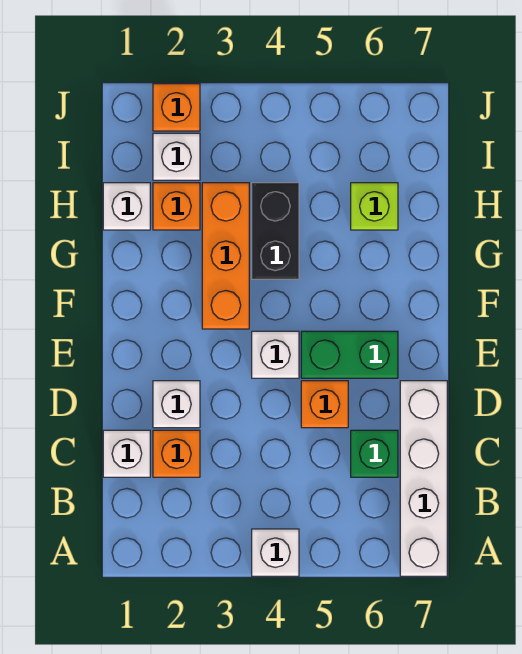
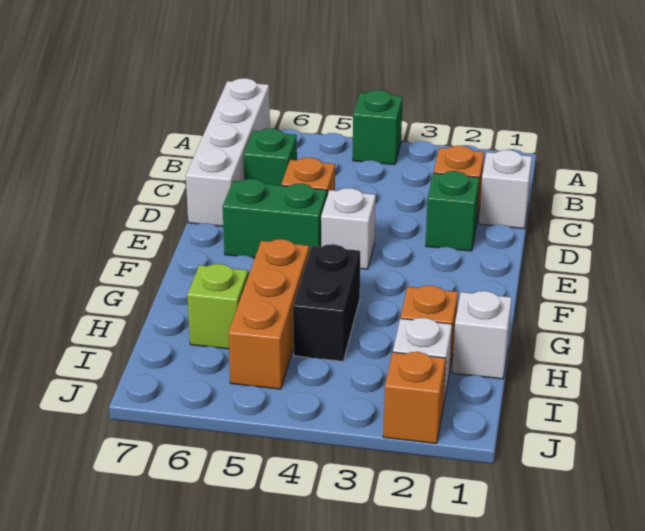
white brick A4 level 1 -> green brick A4 level 1
white brick D2 level 1 -> green brick D2 level 1
orange brick F3:H3 level 1 -> orange brick G5:I5 level 1

